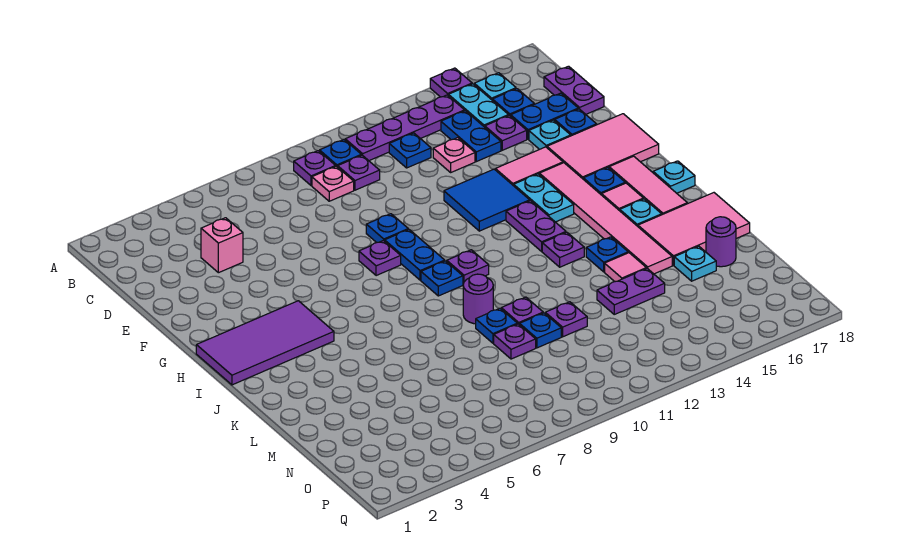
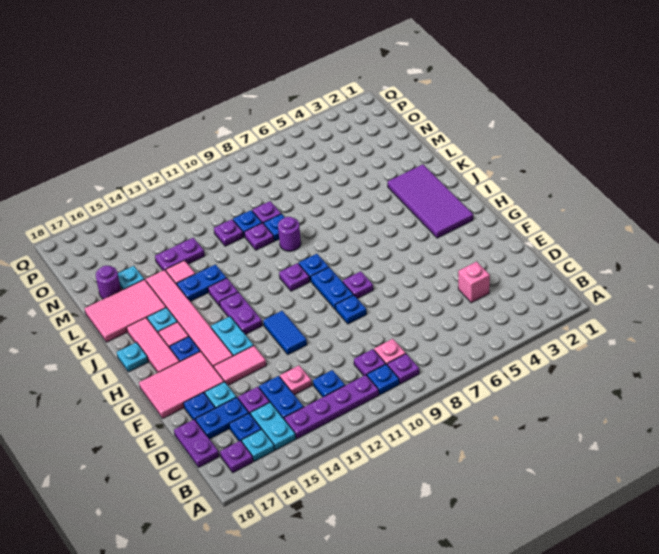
purple plate A15 level 1 -> purple plate B17 level 1
blue tile F12:G13 level 1 -> blue tile F12:G12 level 1
purple tile H1:I4 level 1 -> purple tile H2:K3 level 1
blue plate K14 level 1 -> blue plate K13:K14 level 1

